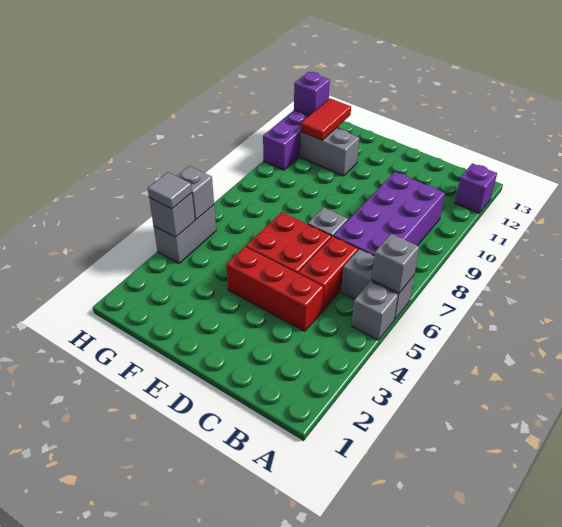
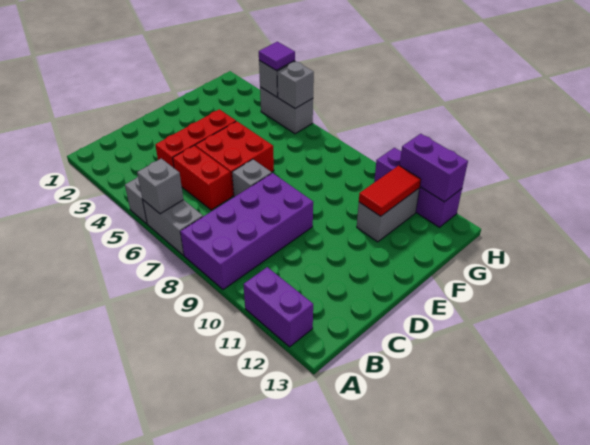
grey brick A6:B6 level 1 -> grey brick A6:A7 level 1
purple brick A12 level 1 -> purple brick A11:A12 level 1
purple brick B7:C10 level 1 -> purple brick A8:D9 level 1
red tile G11:G12 level 2 -> red tile F11:G11 level 2
grey tile H4 level 3 -> purple tile H4 level 3
purple brick H12 level 2 -> purple brick H11:H12 level 2

